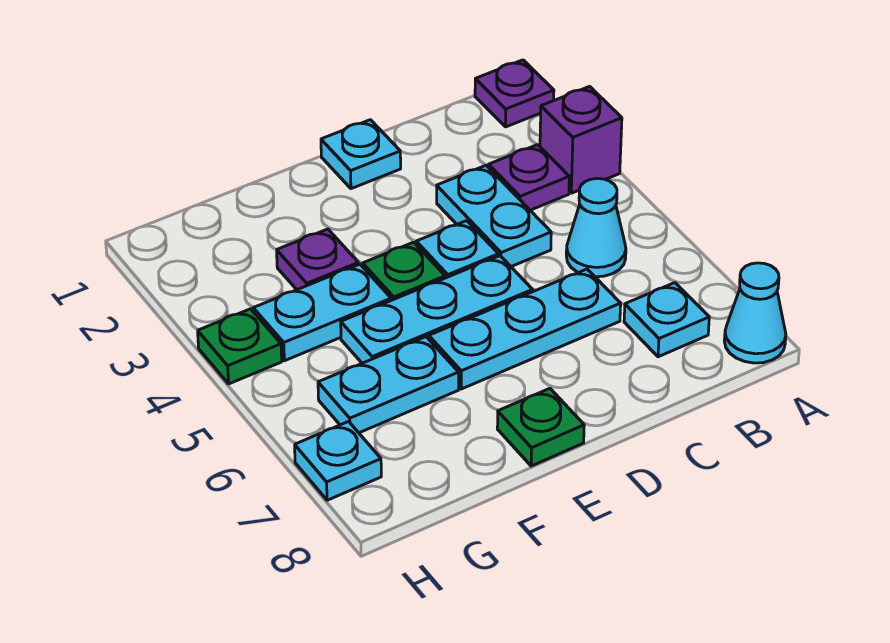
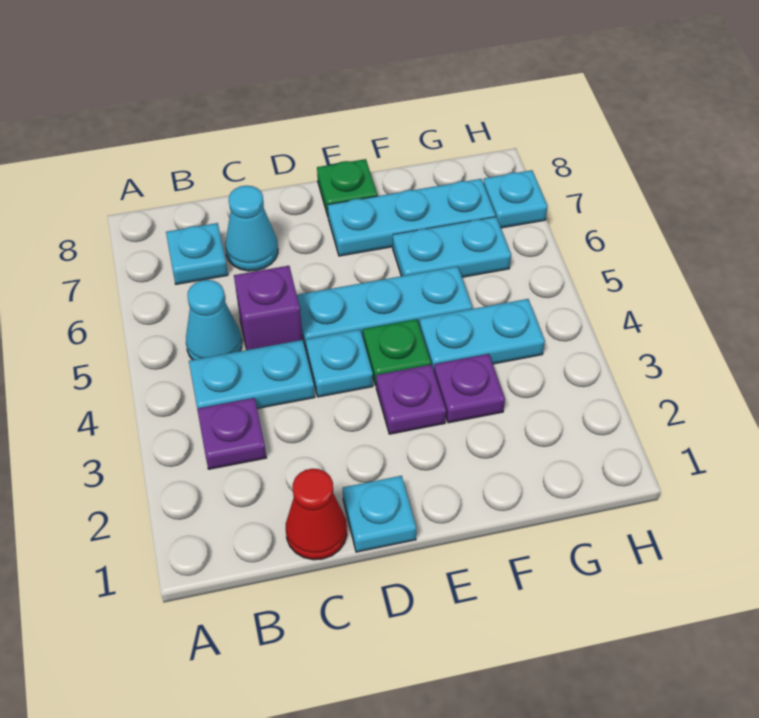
purple plate A1 level 1 -> purple plate E3 level 1
purple brick A3 level 1 -> purple brick C5 level 1
cyan cone A8 level 1 -> cyan cone C7 level 1
none -> red cone C1 level 1
cyan plate C3:C4 level 1 -> cyan plate B4:C4 level 1
cyan plate C6:E6 level 1 -> cyan plate E7:G7 level 1
green plate H4 level 1 -> none

